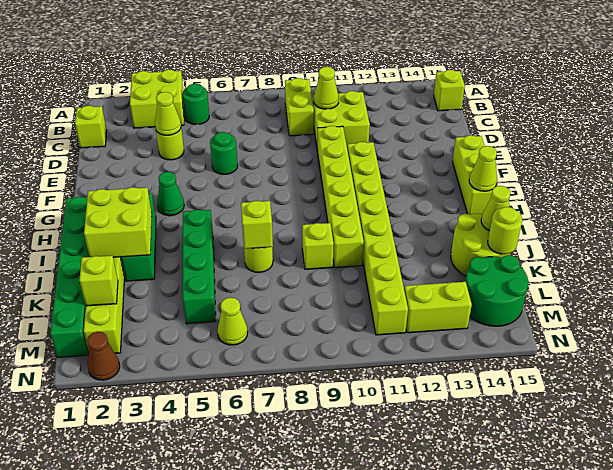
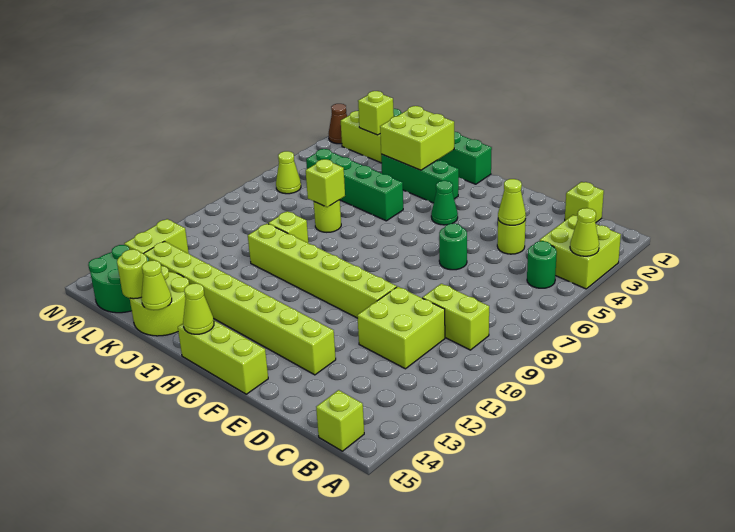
lime cone C10 level 2 -> lime cone A4 level 2
lime brick F11:M11 level 1 -> lime brick E13:L13 level 1

